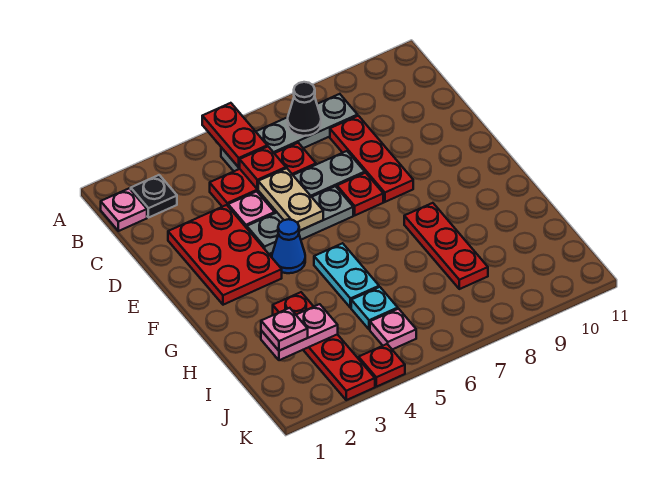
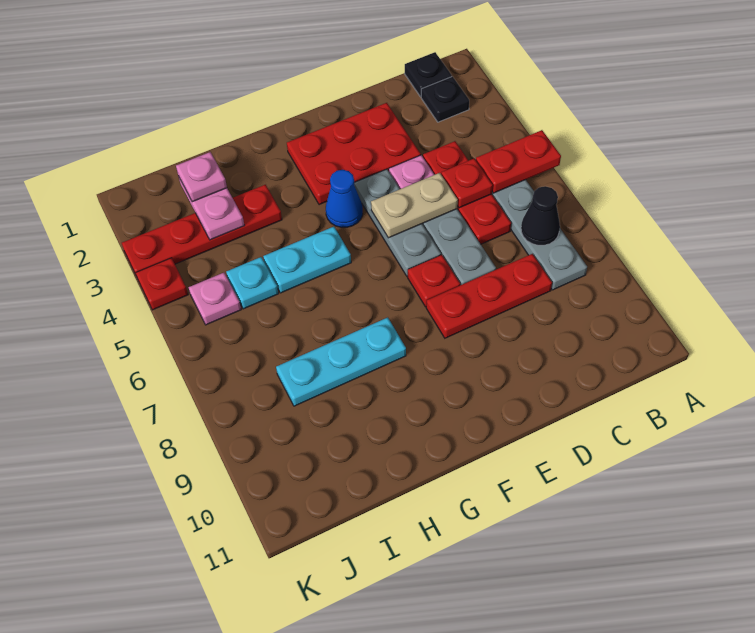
pink plate B1 level 1 -> black plate B1 level 1
red plate G8:I8 level 1 -> cyan plate G8:I8 level 1

